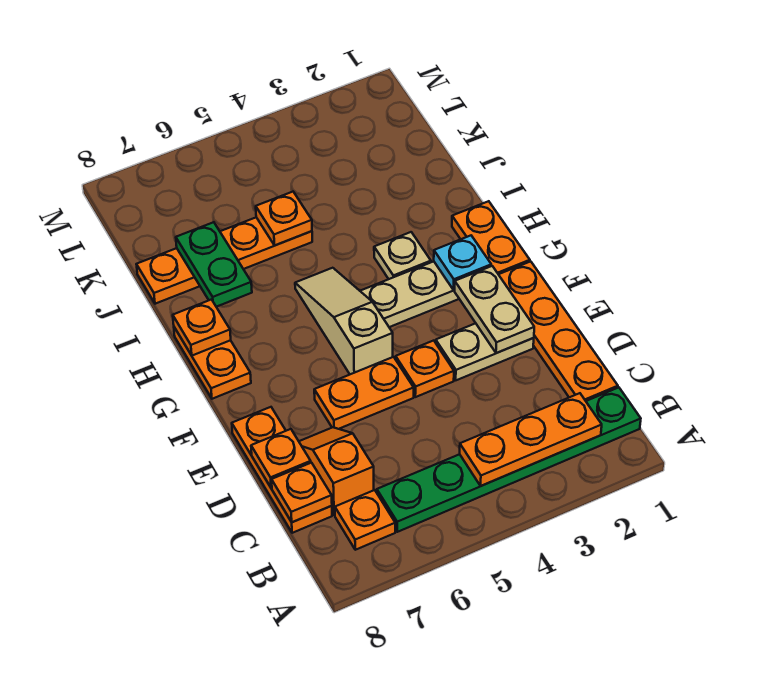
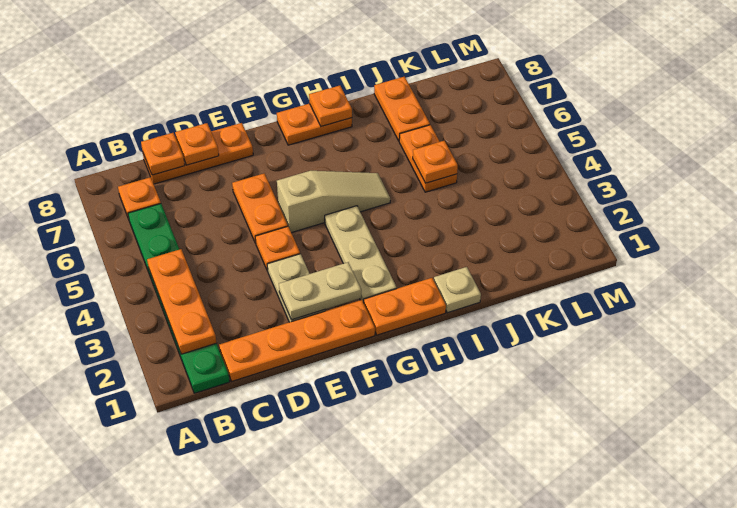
orange slope C7:D7 level 1 top C -> none
cyan plate G2 level 2 -> none
tan plate H3 level 1 -> tan plate I1 level 1
green plate I7:J7 level 2 -> none

